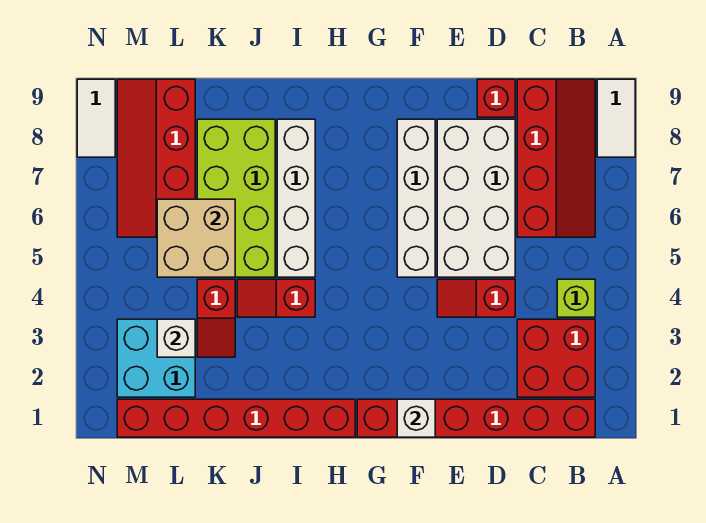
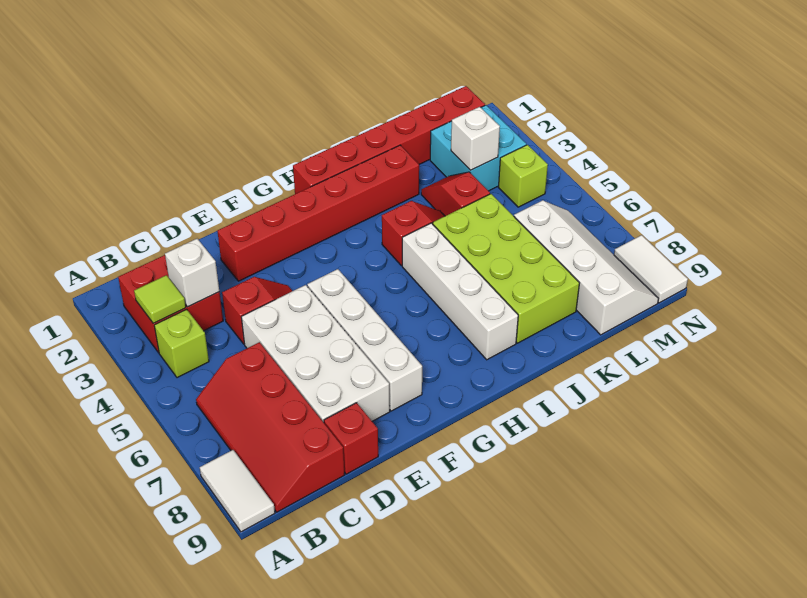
red brick B1:G1 level 1 -> red brick E2:J2 level 1
none -> lime tile B3 level 2
white brick F1 level 2 -> white brick C3 level 2
tan brick K5:L6 level 2 -> none
red slope L6:M9 level 1 top L -> white slope L6:M9 level 1 top L
none -> lime brick M4 level 1

